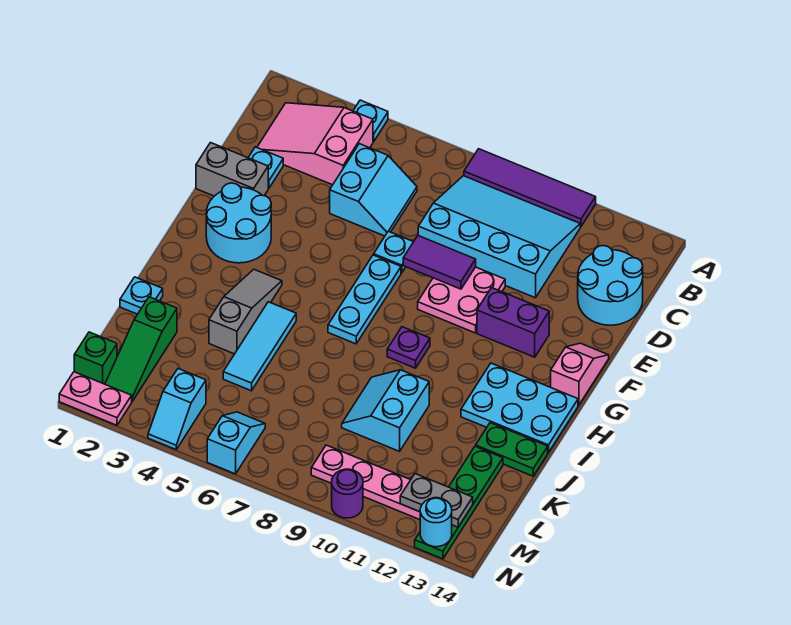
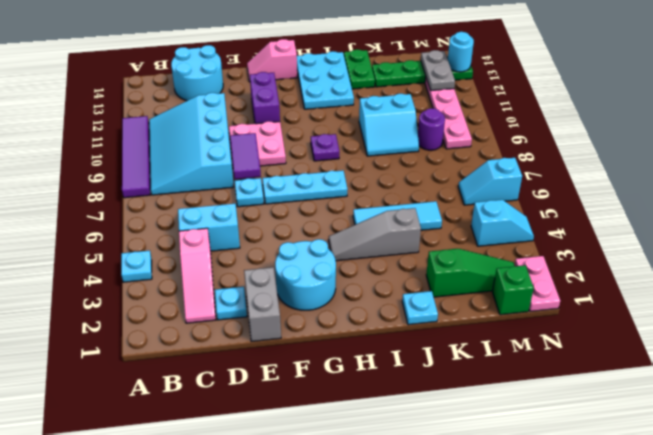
pink slope B2:C4 level 1 top 4 -> pink slope C2:C4 level 1 top 4
purple round brick N10 level 1 -> purple round brick L9 level 1

